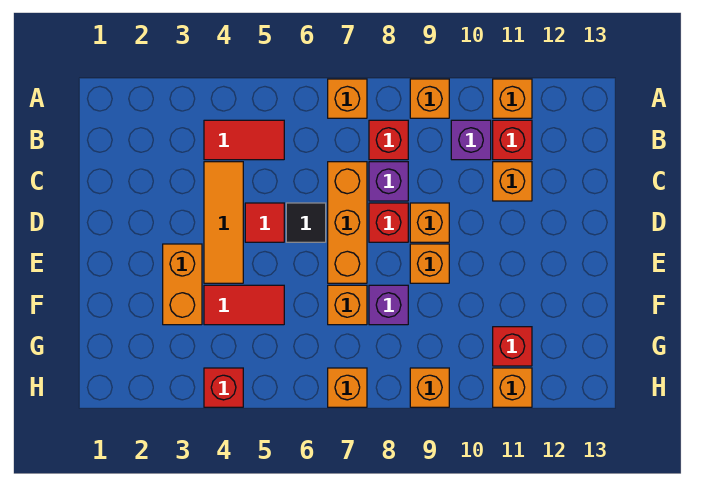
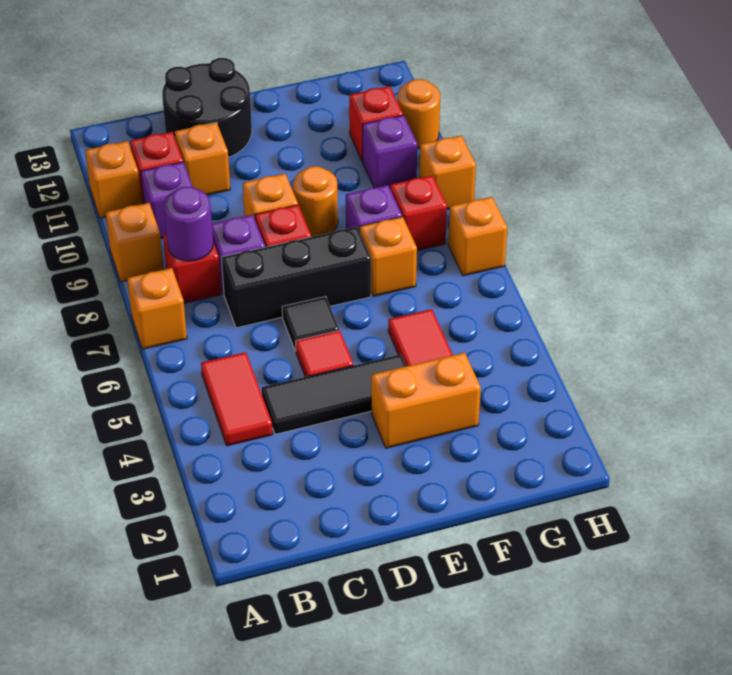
none -> purple round brick B8 level 2
orange tile C4:E4 level 1 -> black tile C4:E4 level 1
orange brick C7:E7 level 1 -> black brick C7:E7 level 1
none -> black round brick C12:D13 level 1
orange brick E9 level 1 -> orange round brick E9 level 1
none -> purple brick G10 level 1
red brick H4 level 1 -> red brick G8 level 1
orange brick H11 level 1 -> orange round brick H11 level 1

